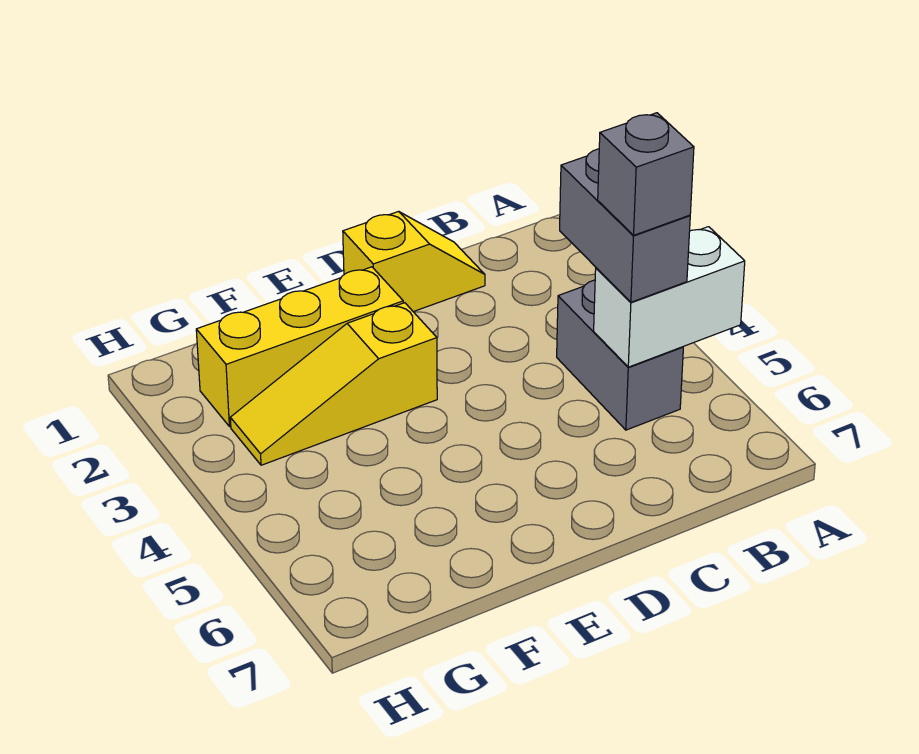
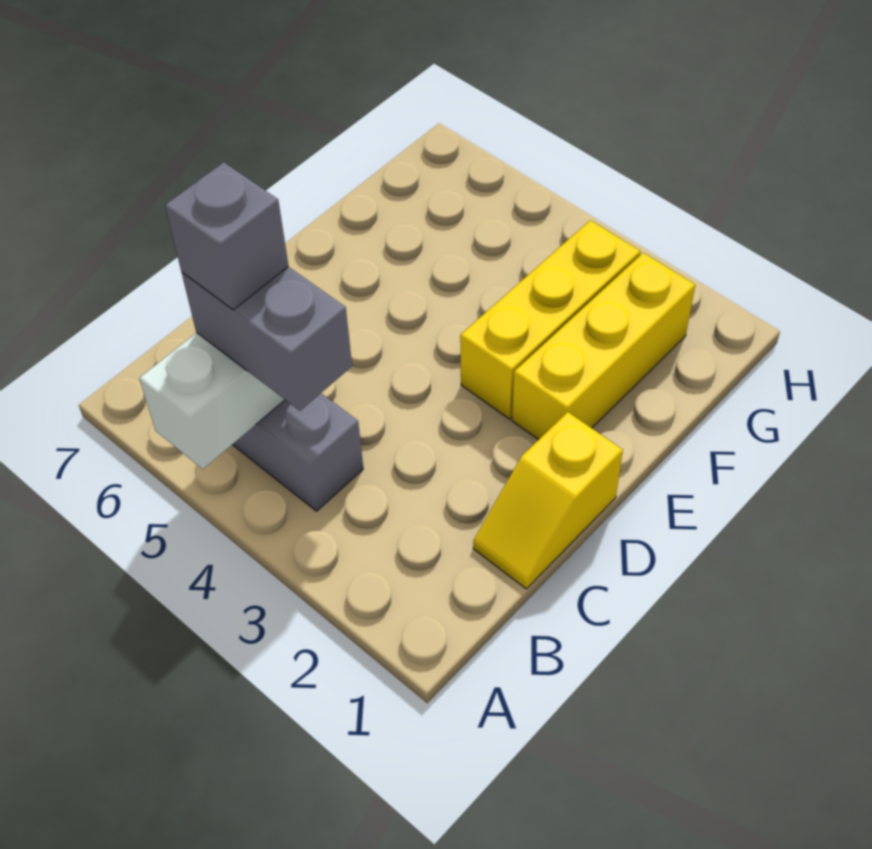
yellow slope E3:G3 level 1 top E -> yellow brick E3:G3 level 1

